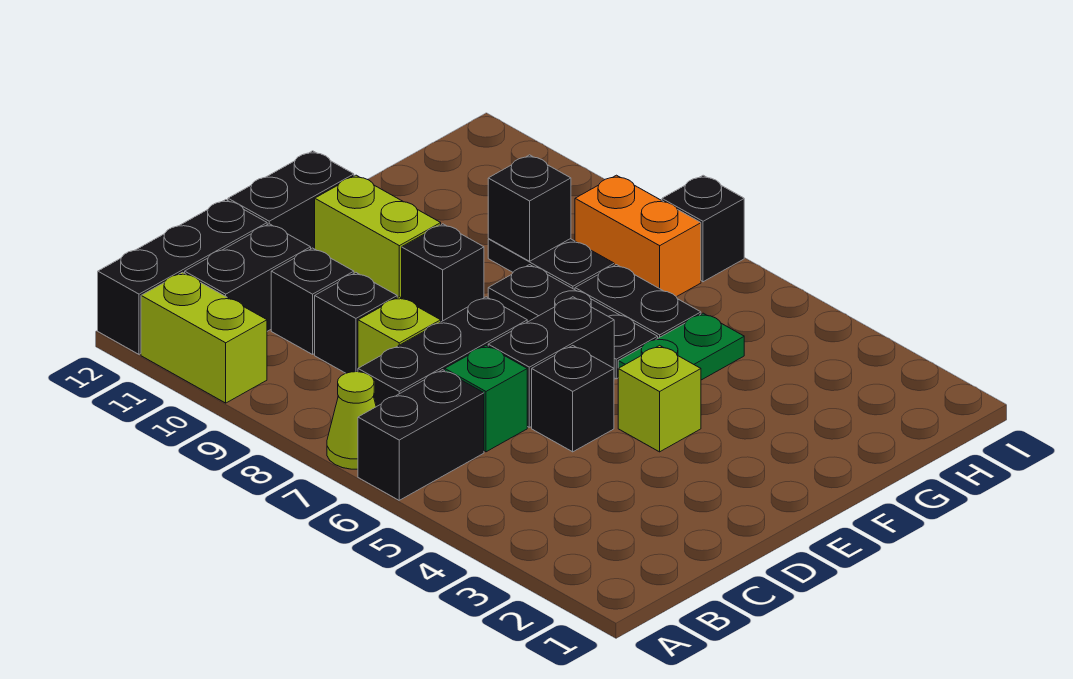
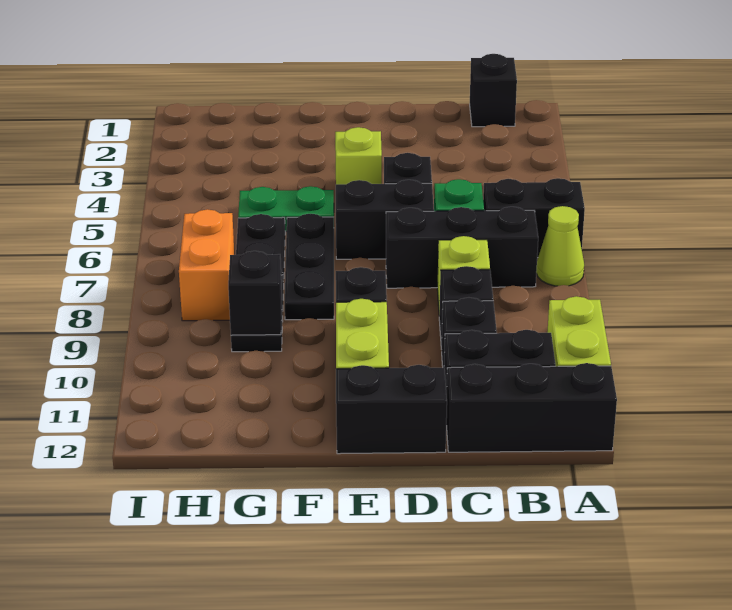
black brick I7 level 1 -> black brick B1 level 1

